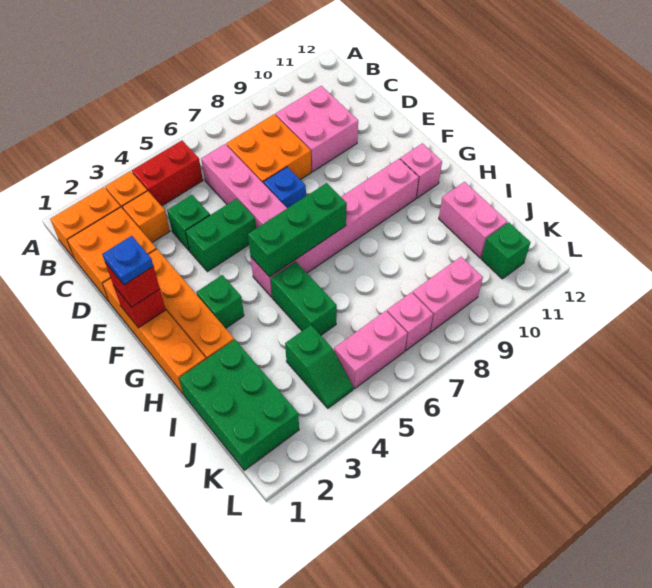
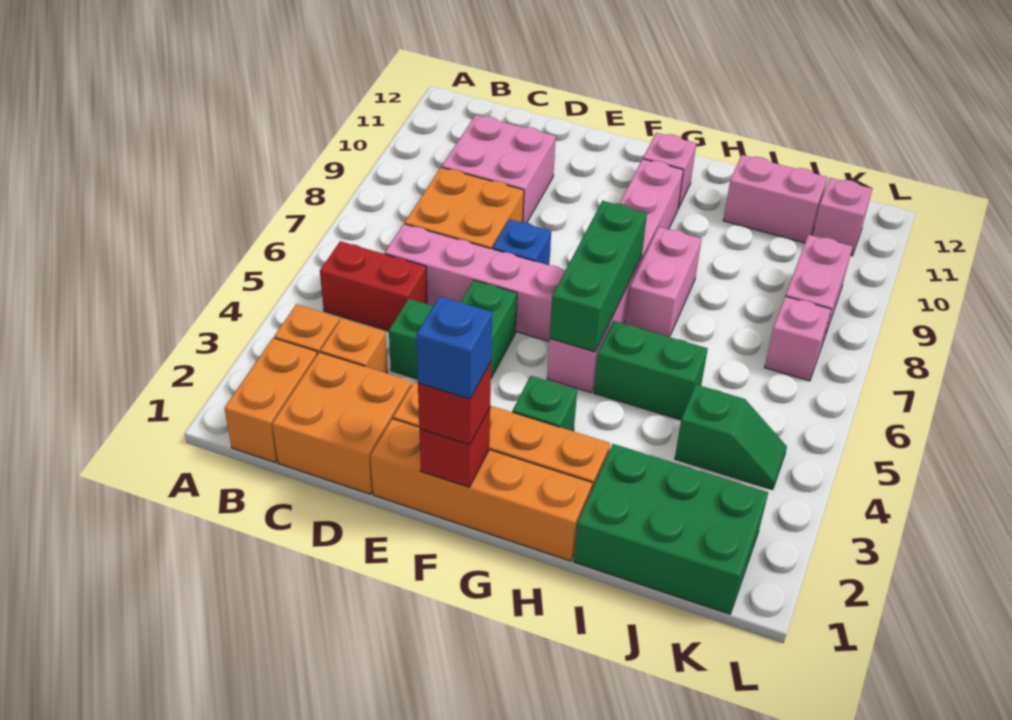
red brick B4:B5 level 1 -> red brick B5:C5 level 1
blue plate F1 level 4 -> blue brick F1 level 4
pink brick K5:K6 level 1 -> pink brick H7:H8 level 1
green brick K11 level 1 -> pink brick K11 level 1

